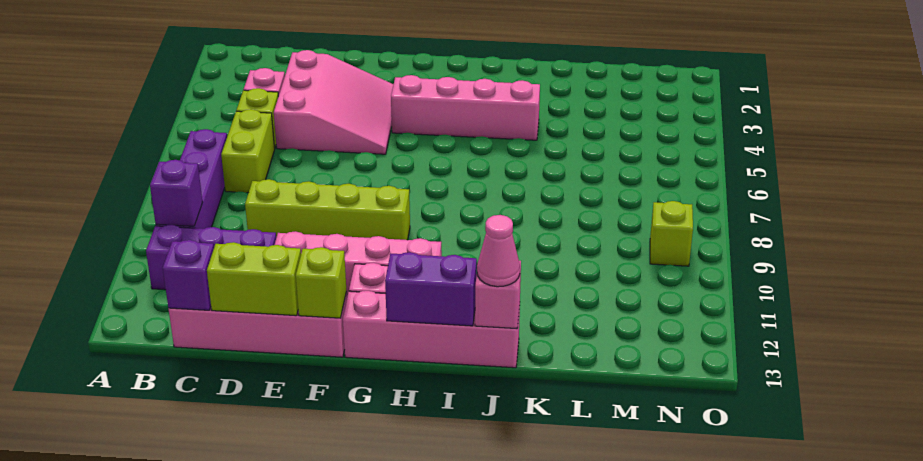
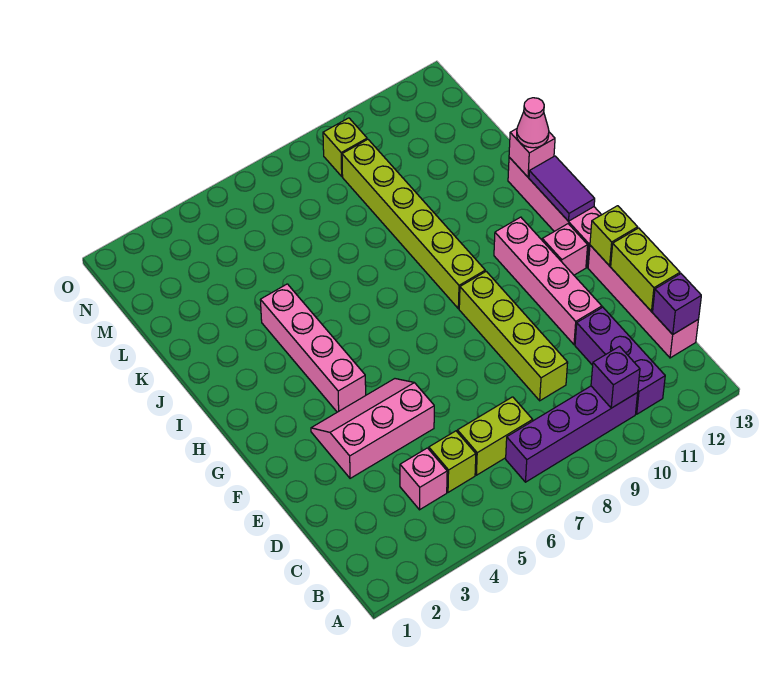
pink slope D3:F5 level 1 top D -> pink slope E3:F5 level 1 top E
none -> lime brick H9:M9 level 1
purple brick H13:I13 level 2 -> purple tile H13:I13 level 2

